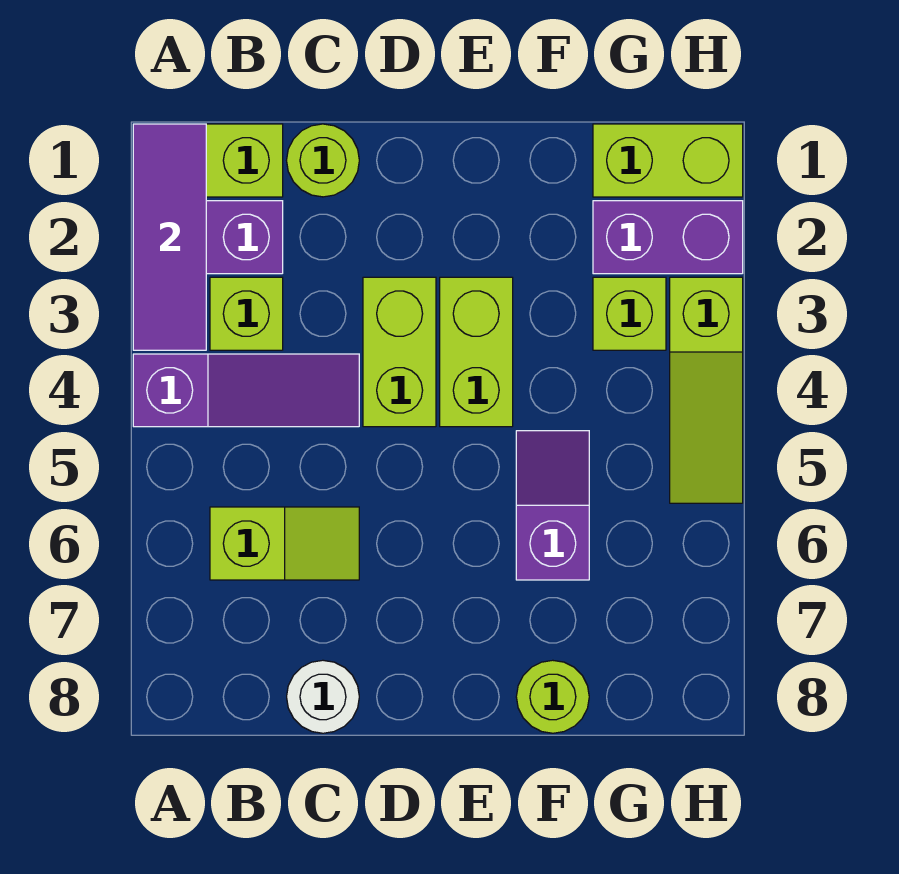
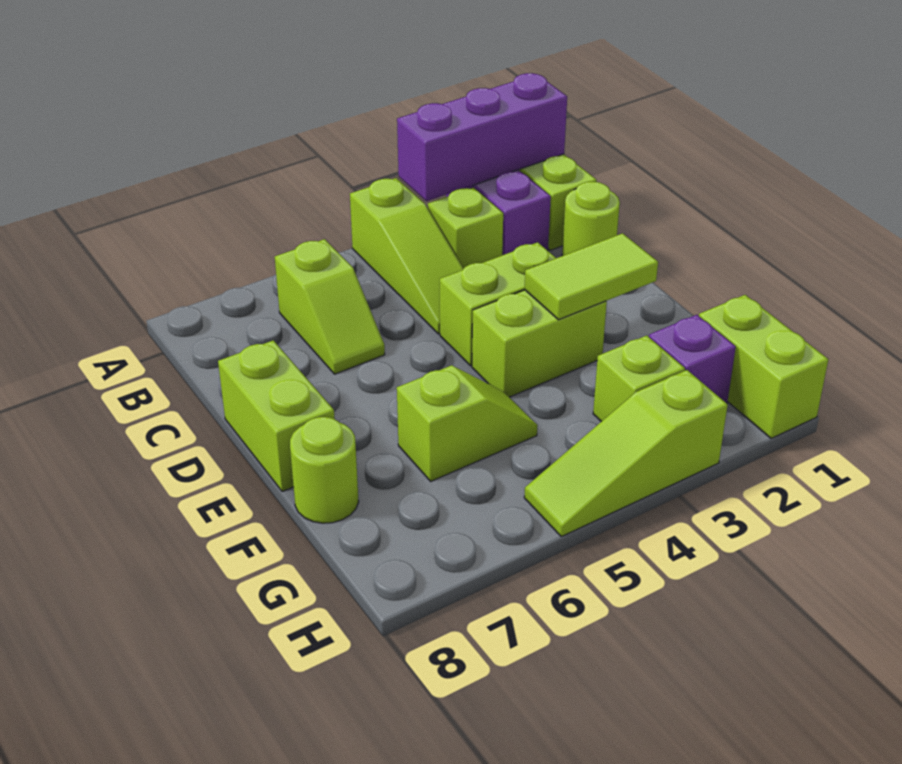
purple tile A1:A3 level 2 -> purple brick A1:A3 level 2
purple slope A4:C4 level 1 top A -> lime slope A4:C4 level 1 top A
white round brick C8 level 1 -> none
none -> lime brick D8:E8 level 1
none -> lime tile E2:E3 level 2
purple slope F5:F6 level 1 top 6 -> lime slope F5:F6 level 1 top 6
purple brick G2:H2 level 1 -> purple brick G2 level 1

